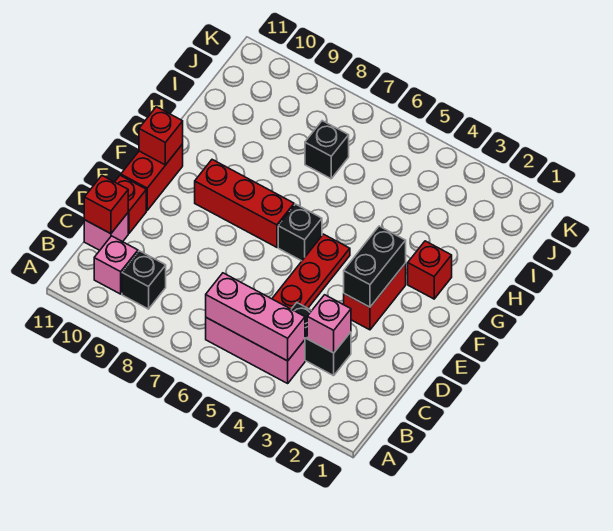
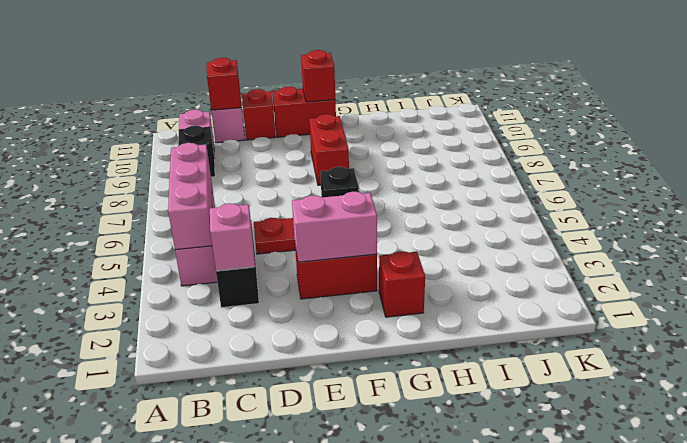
black brick E3:F3 level 2 -> pink brick E3:F3 level 2
red brick F7:F9 level 1 -> red brick F8:F9 level 1
black brick I7 level 1 -> none

